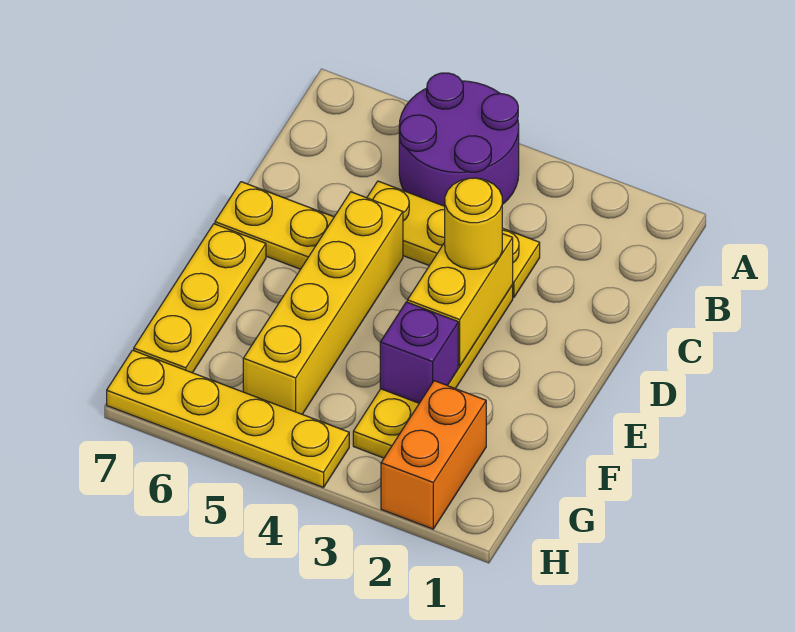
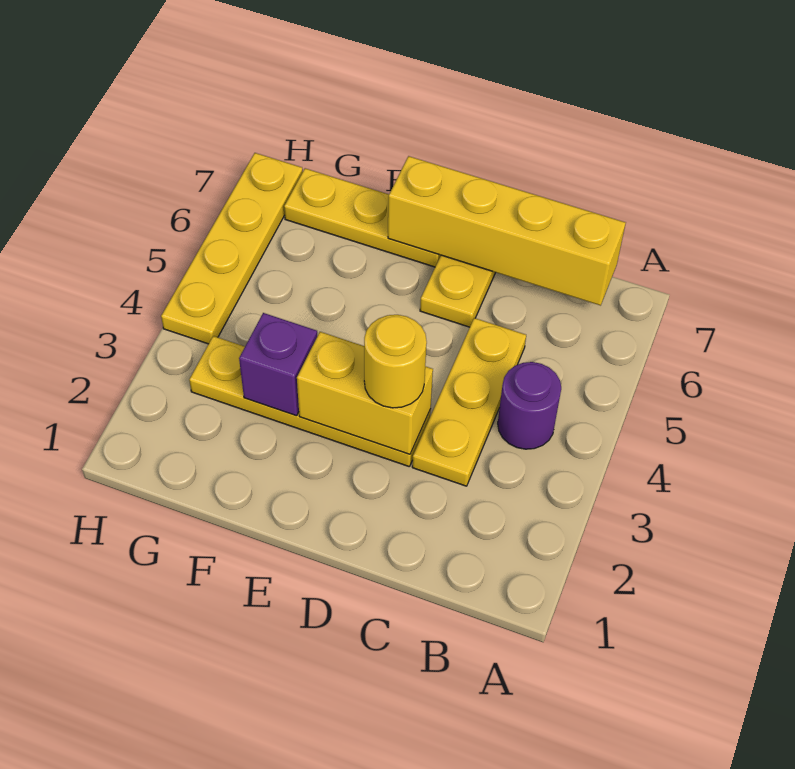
purple round brick A4:B5 level 1 -> purple round brick B4 level 1
yellow brick D5:G5 level 1 -> yellow brick B7:E7 level 2
orange brick G2:H2 level 1 -> none

